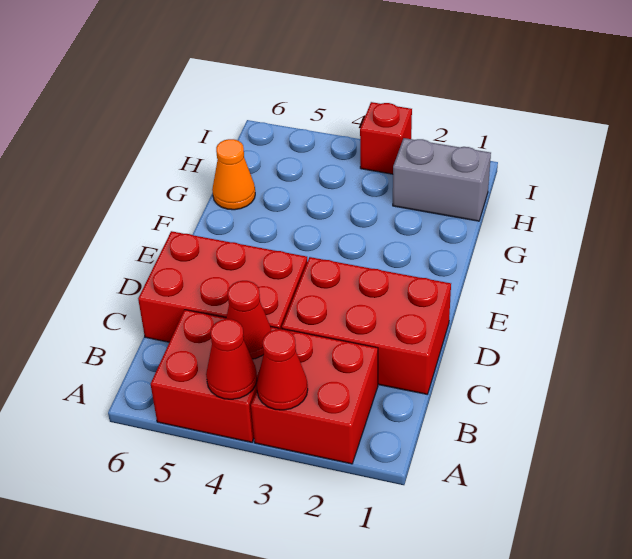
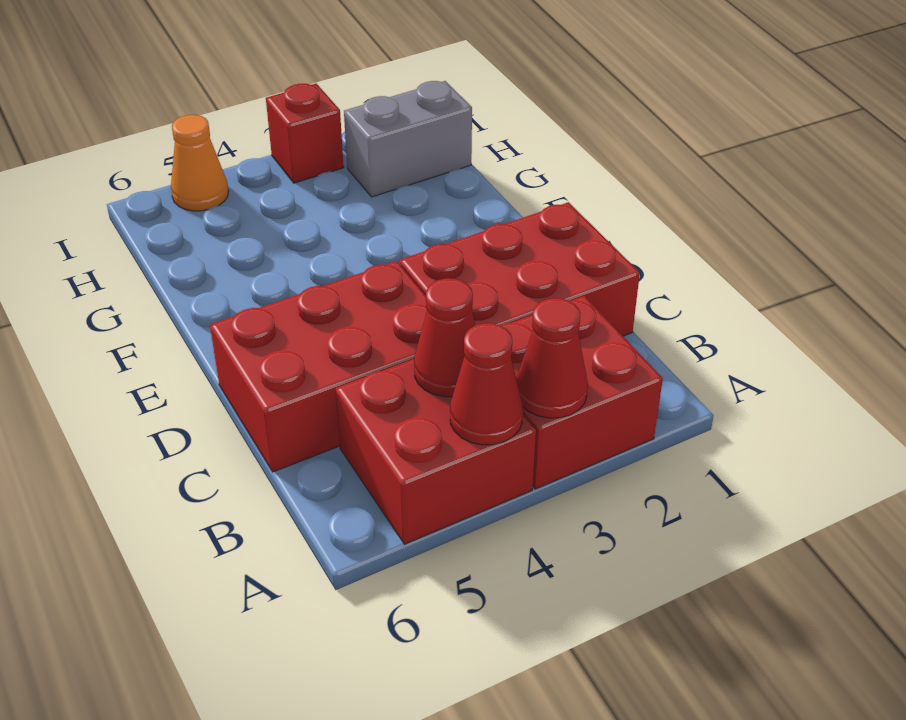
orange cone G6 level 1 -> orange cone I5 level 1

